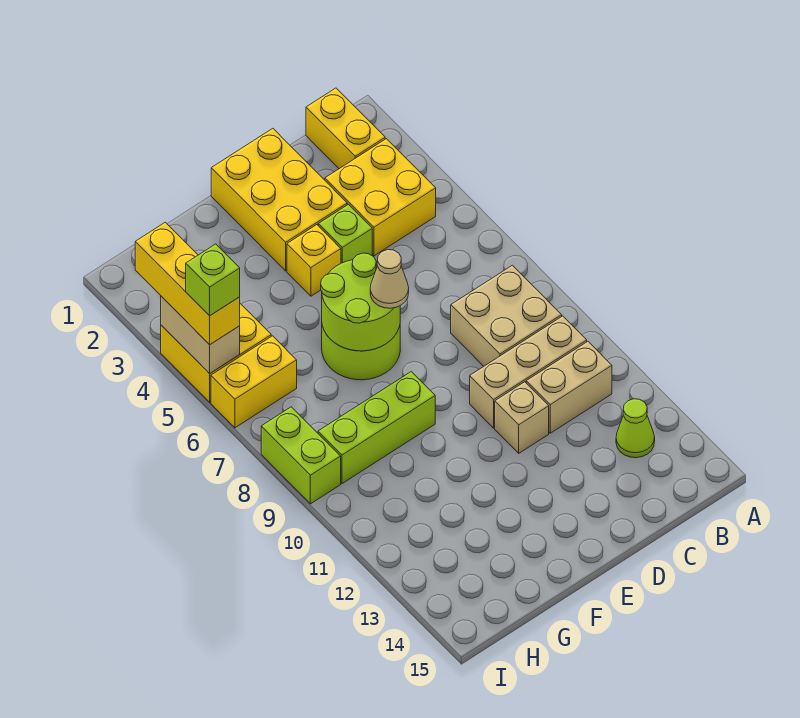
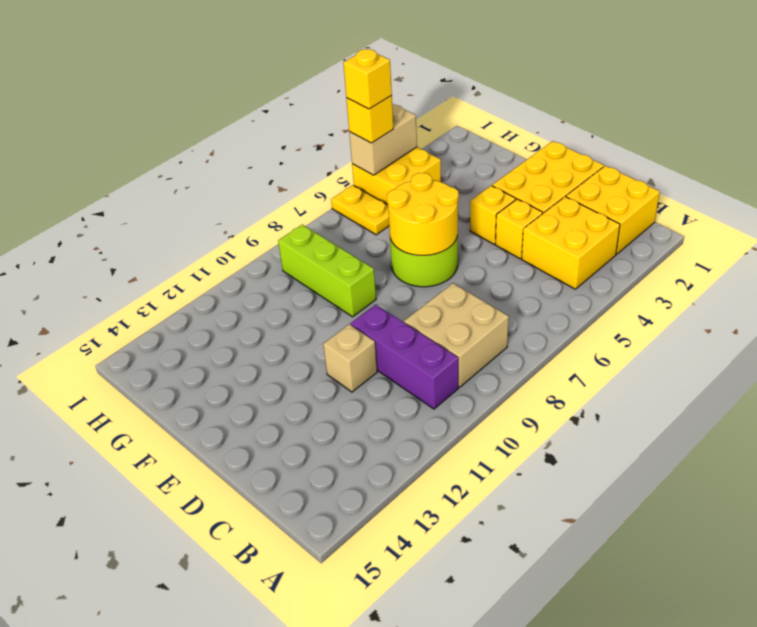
yellow brick B1:B2 level 1 -> yellow brick B1:C2 level 1
tan brick B10:D10 level 1 -> purple brick B10:D10 level 1
tan brick B11:C11 level 1 -> none
lime cone B13 level 1 -> none
lime brick D4 level 1 -> yellow brick D4 level 1
lime round brick E6:F7 level 2 -> yellow round brick E6:F7 level 2
tan cone E7 level 3 -> none
yellow brick H6:I6 level 1 -> yellow plate H6:I6 level 1
yellow brick I3:I5 level 3 -> yellow brick I5 level 3
lime brick I5 level 4 -> yellow brick I5 level 4
lime brick I8:I9 level 1 -> none

